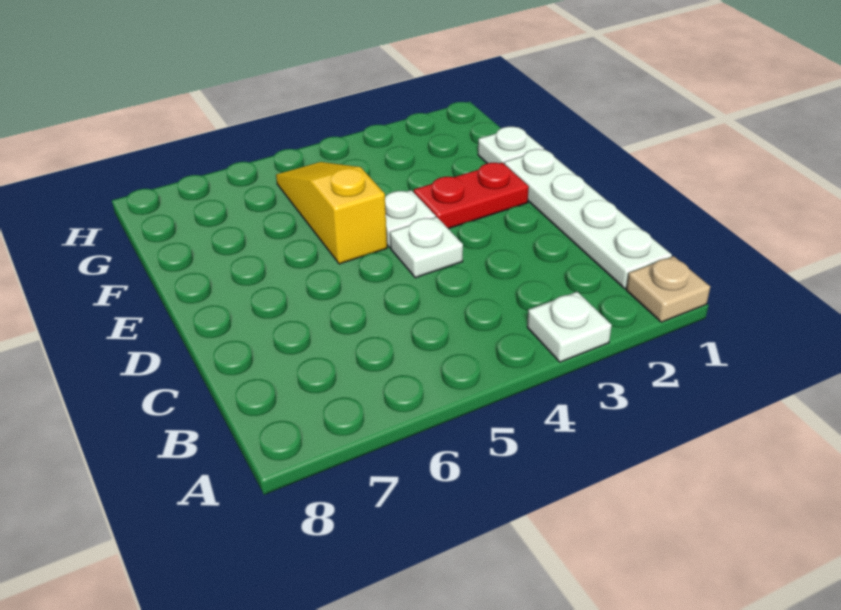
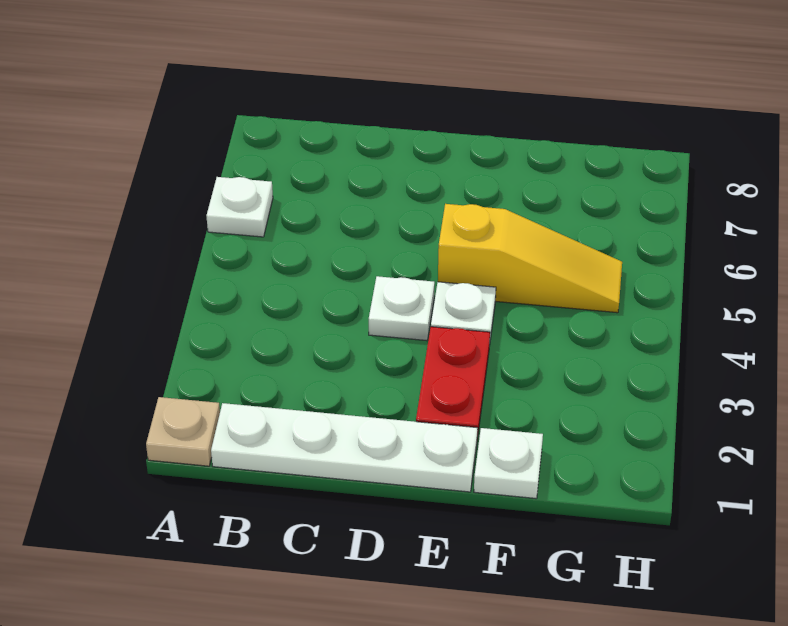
white plate A3 level 1 -> white plate A6 level 1

